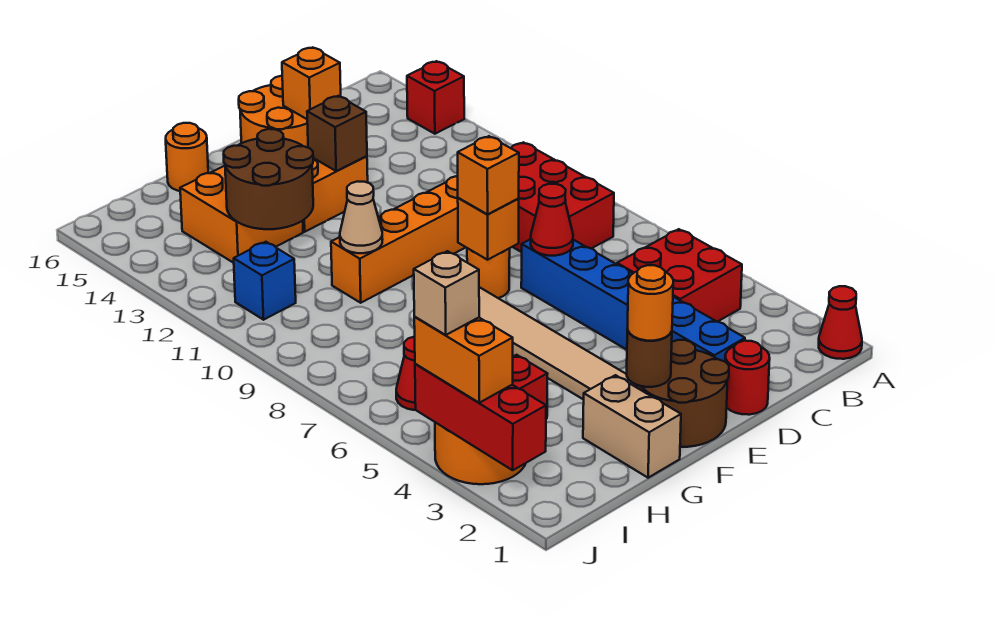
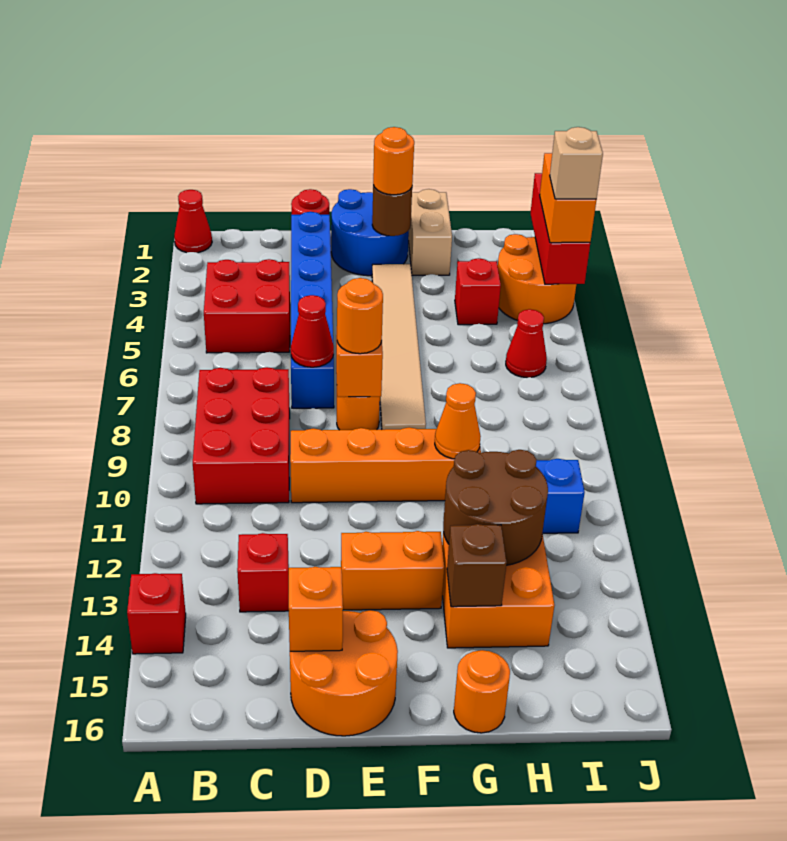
none -> red brick C13 level 1
brown round brick E1:F2 level 1 -> blue round brick E1:F2 level 1
orange brick E8 level 3 -> orange round brick E8 level 3
brown brick E13 level 2 -> brown brick G14 level 2
tan cone G10 level 2 -> orange cone G10 level 2

